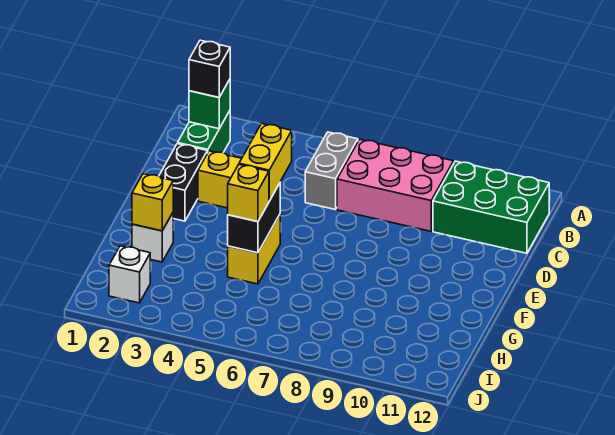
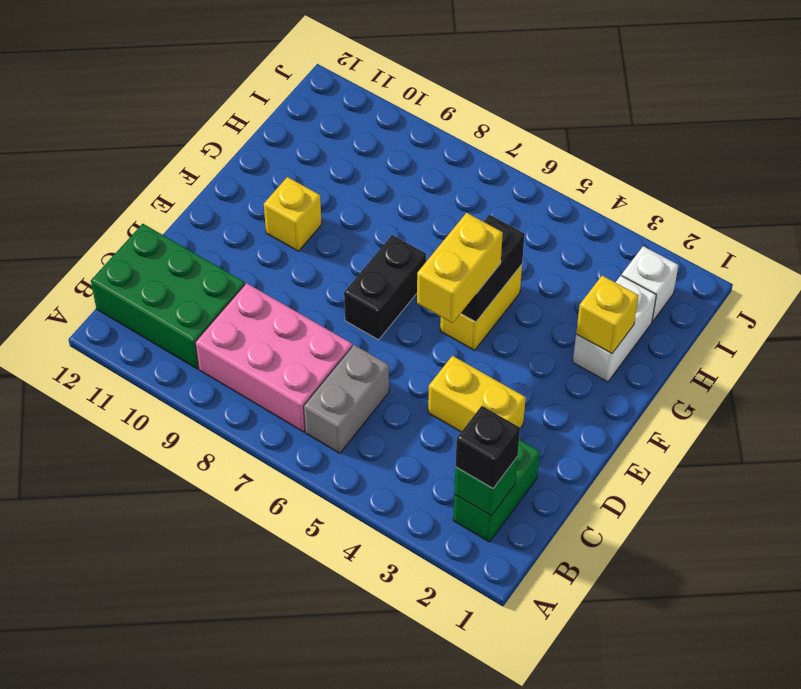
black brick D2:E2 level 1 -> black brick E7:F7 level 1
white brick G2 level 1 -> white brick G2:H2 level 1
yellow brick G5 level 3 -> yellow brick F10 level 1

